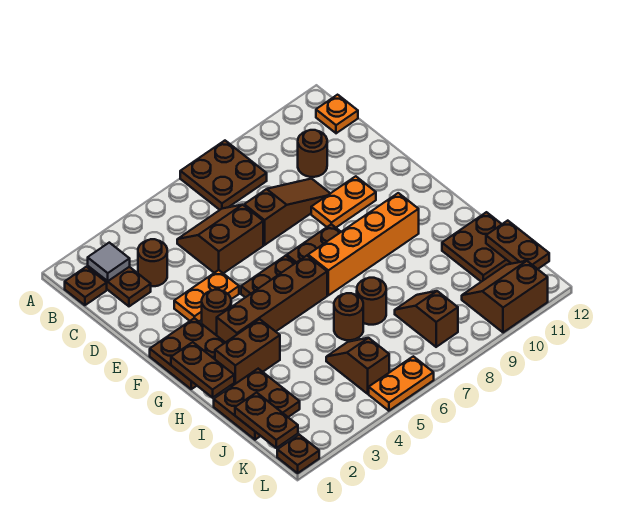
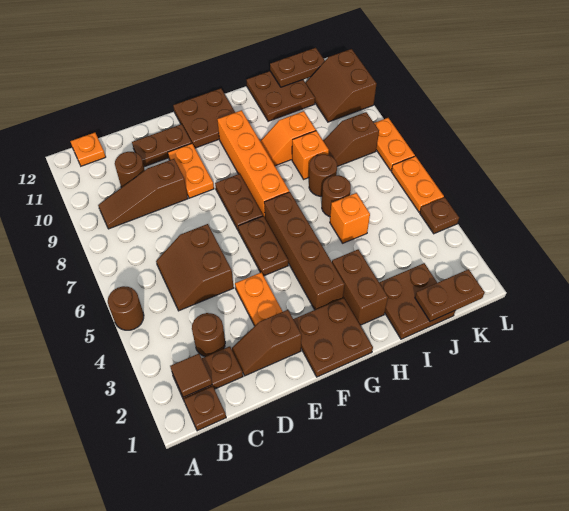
brown plate A7:B8 level 1 -> brown plate F11:G12 level 1
grey tile B2 level 2 -> brown tile B2 level 2
brown slope D7:D9 level 1 top 7 -> brown slope B9:D9 level 1 top D
brown round brick F3 level 1 -> brown round brick A5 level 1
brown plate G1:H1 level 2 -> brown plate D11:E11 level 1
none -> orange slope H9:I9 level 1 top I
none -> orange brick I5 level 1
none -> orange brick I8 level 1
brown slope J5:K5 level 1 top K -> brown slope D2:E2 level 1 top E
brown plate L1 level 1 -> brown plate L4 level 1
none -> orange plate L7:L8 level 1

